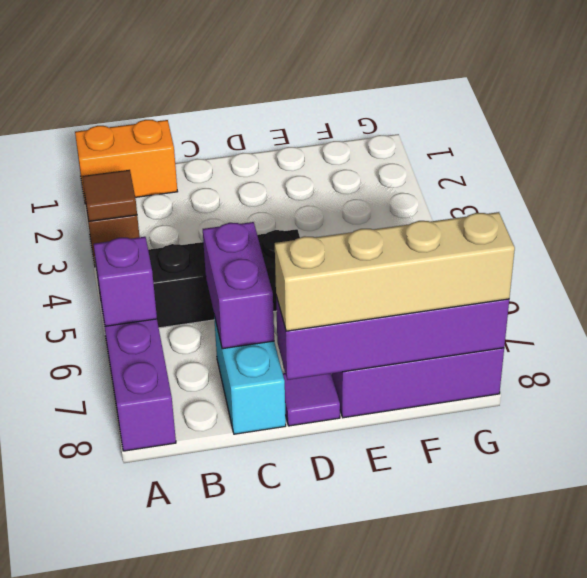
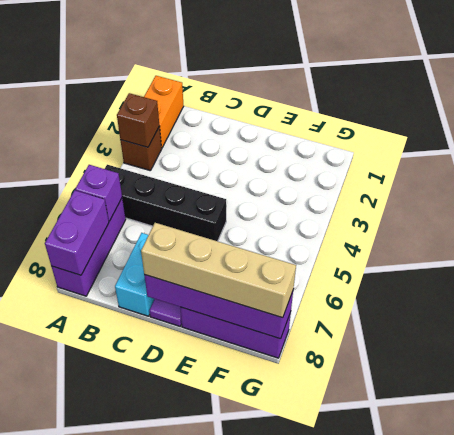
orange brick A1:B1 level 1 -> orange brick A1:A2 level 1
brown tile A3 level 2 -> brown brick A3 level 2
purple brick C6:C7 level 2 -> purple brick A7:A8 level 2

